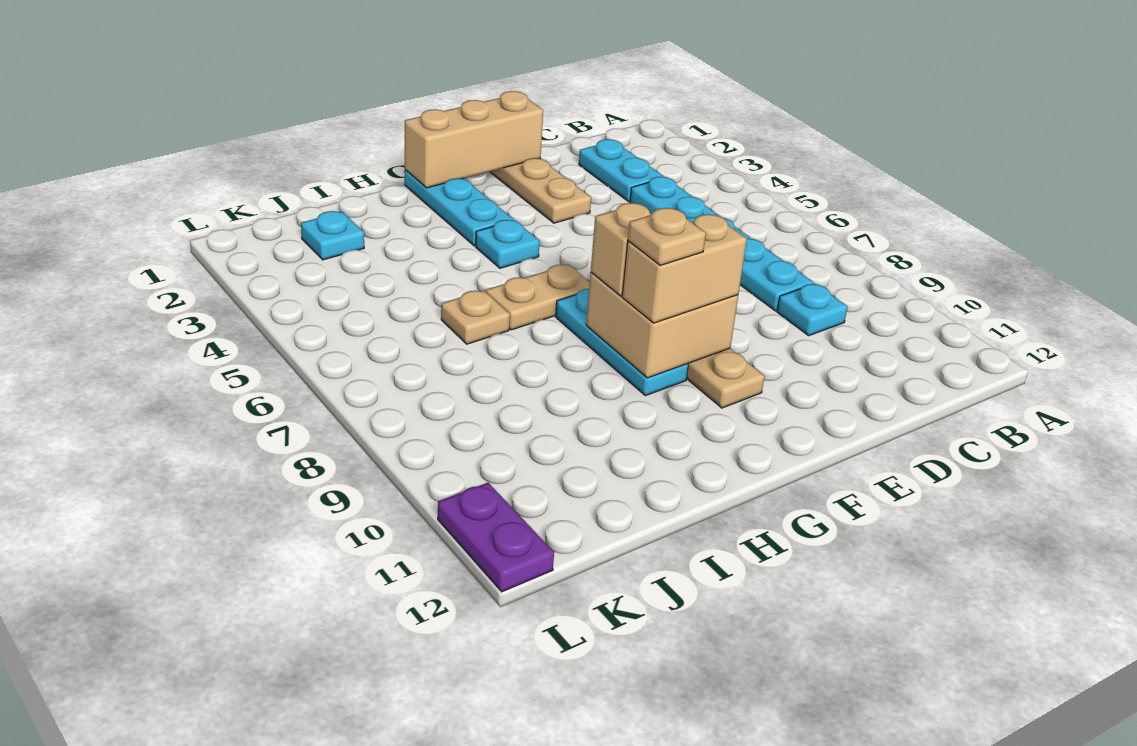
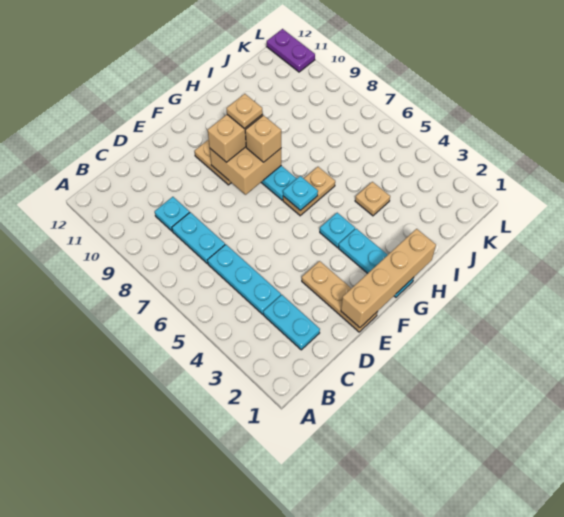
tan brick E1:G1 level 2 -> tan brick E1:H1 level 2
tan plate I6 level 1 -> tan plate I4 level 1
cyan plate J2 level 1 -> cyan plate G6 level 2

